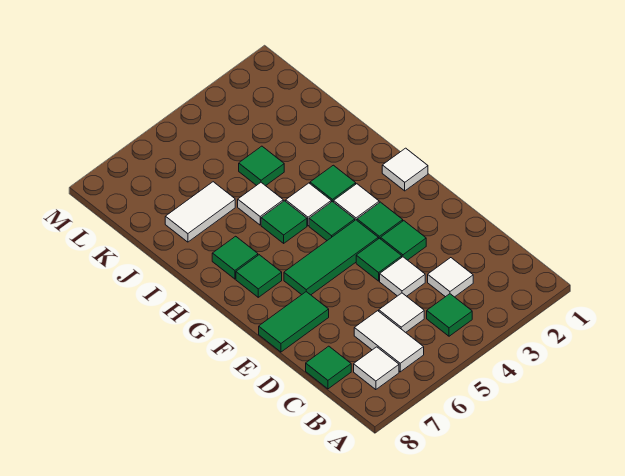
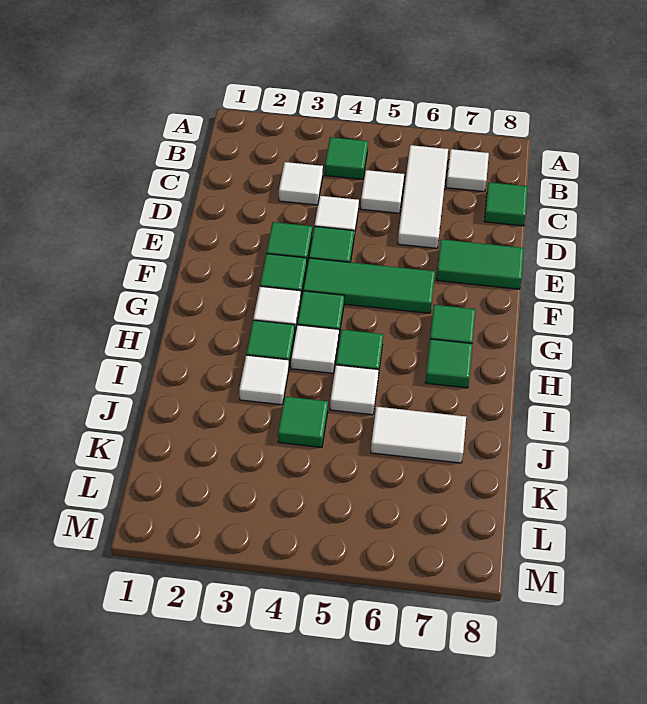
white tile B6:C6 level 1 -> white tile B6:D6 level 1
white tile G1 level 1 -> white tile I3 level 1

